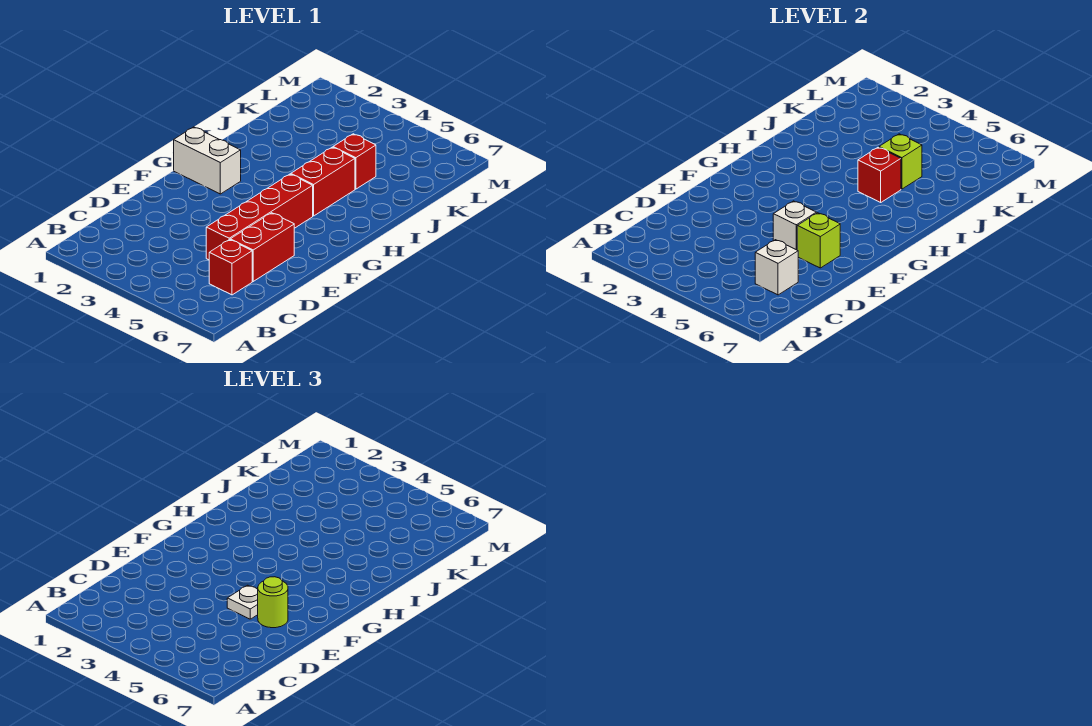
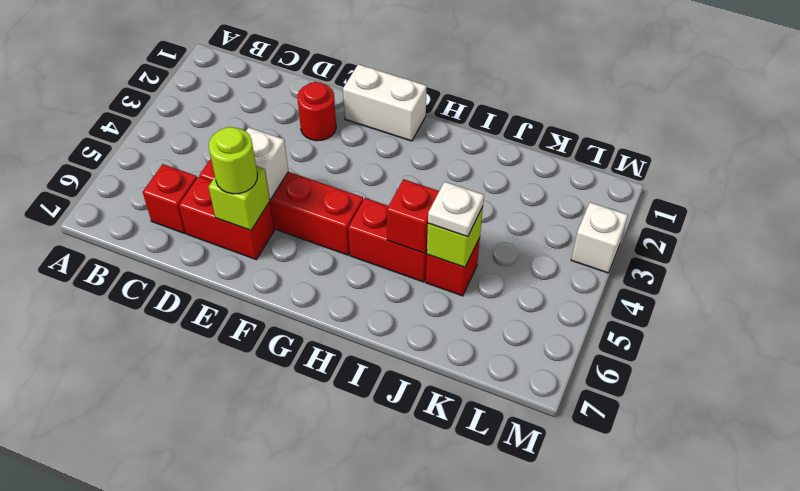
white brick C6 level 2 -> white brick M3 level 1
none -> red round brick E2 level 1
white plate E5 level 3 -> white plate J5 level 3
white brick G1:G2 level 1 -> white brick F1:G1 level 1

